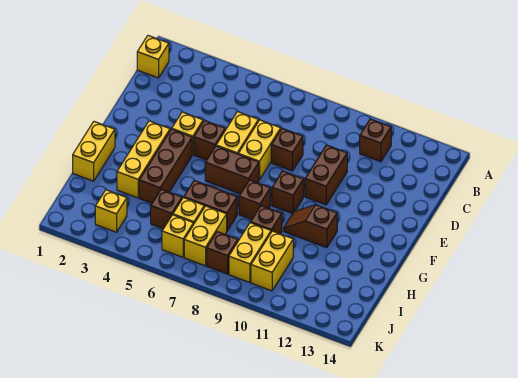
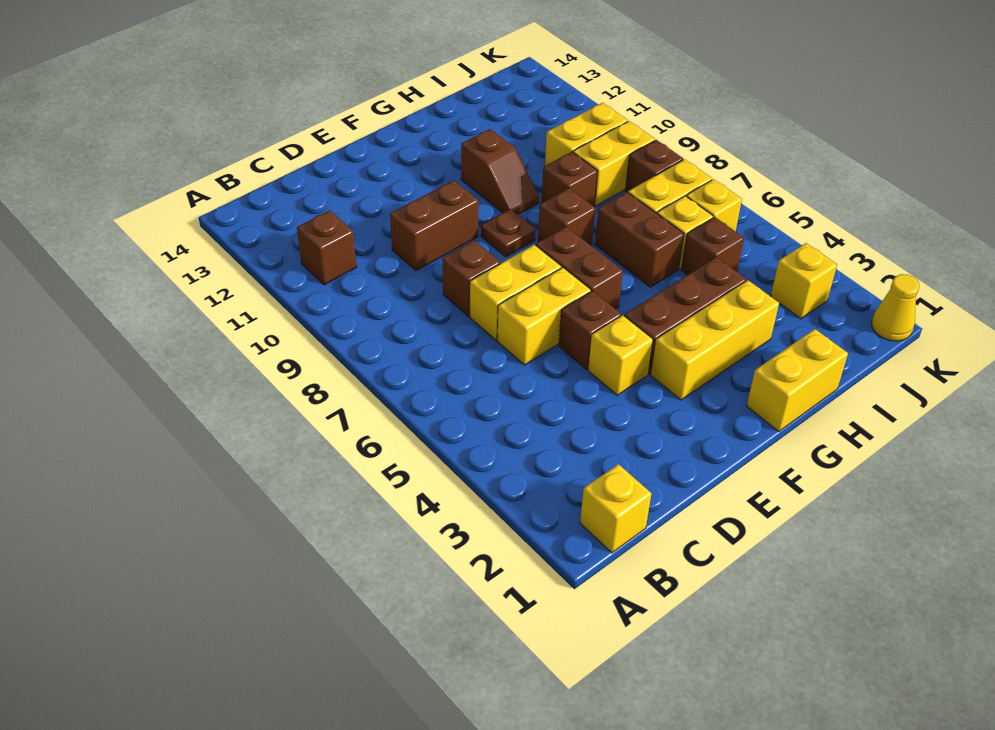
brown brick F9 level 1 -> brown plate F9 level 1
none -> yellow cone K1 level 1

